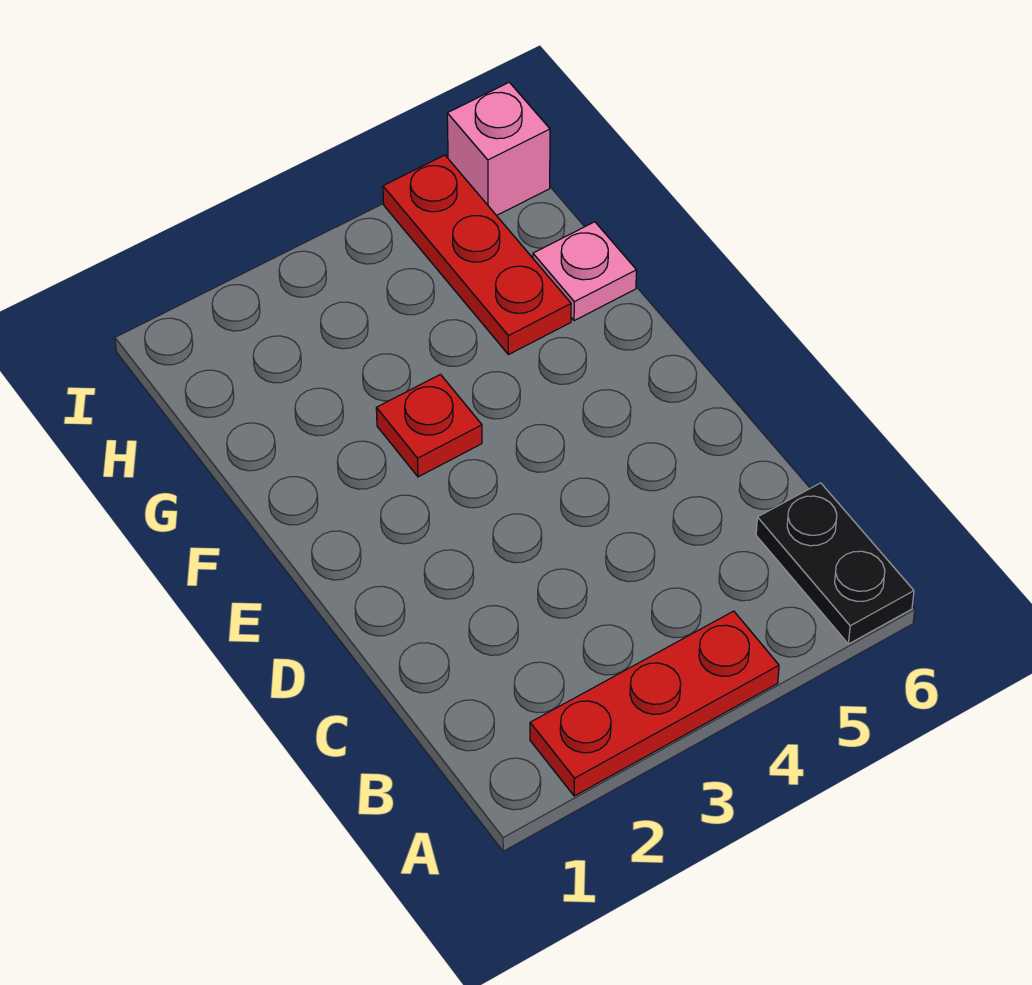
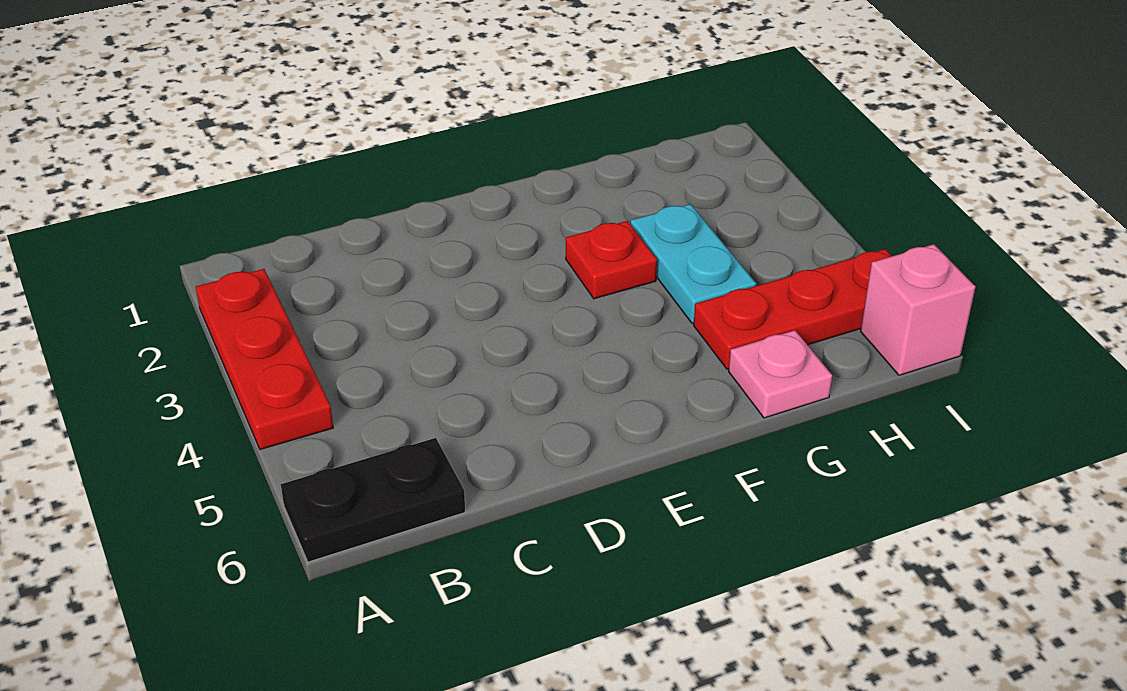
none -> cyan plate G3:G4 level 1

